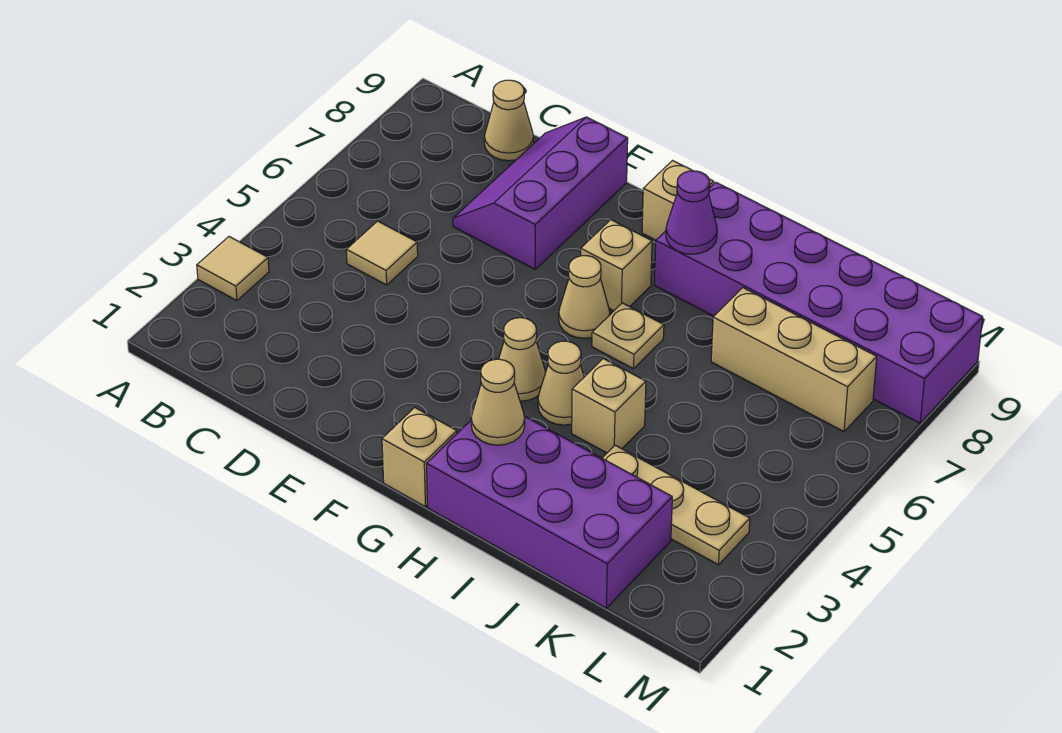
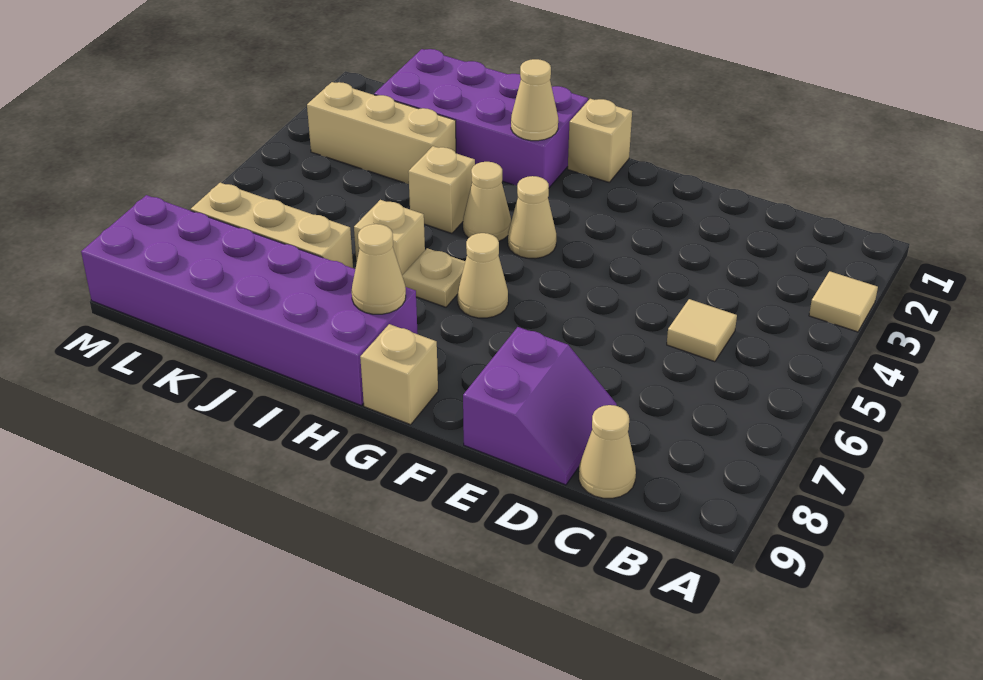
purple slope D7:E9 level 1 top E -> purple slope D8:E9 level 1 top E
tan brick G7 level 1 -> tan brick I6 level 1
purple cone H8 level 2 -> tan cone H8 level 2
tan plate J3:L3 level 1 -> tan brick J3:L3 level 1

